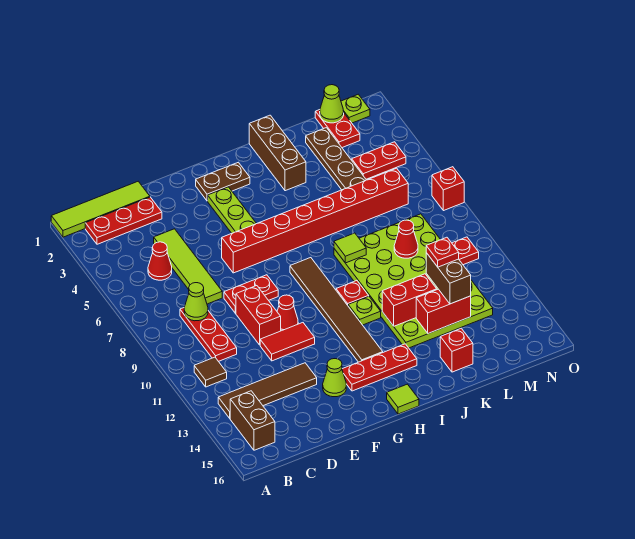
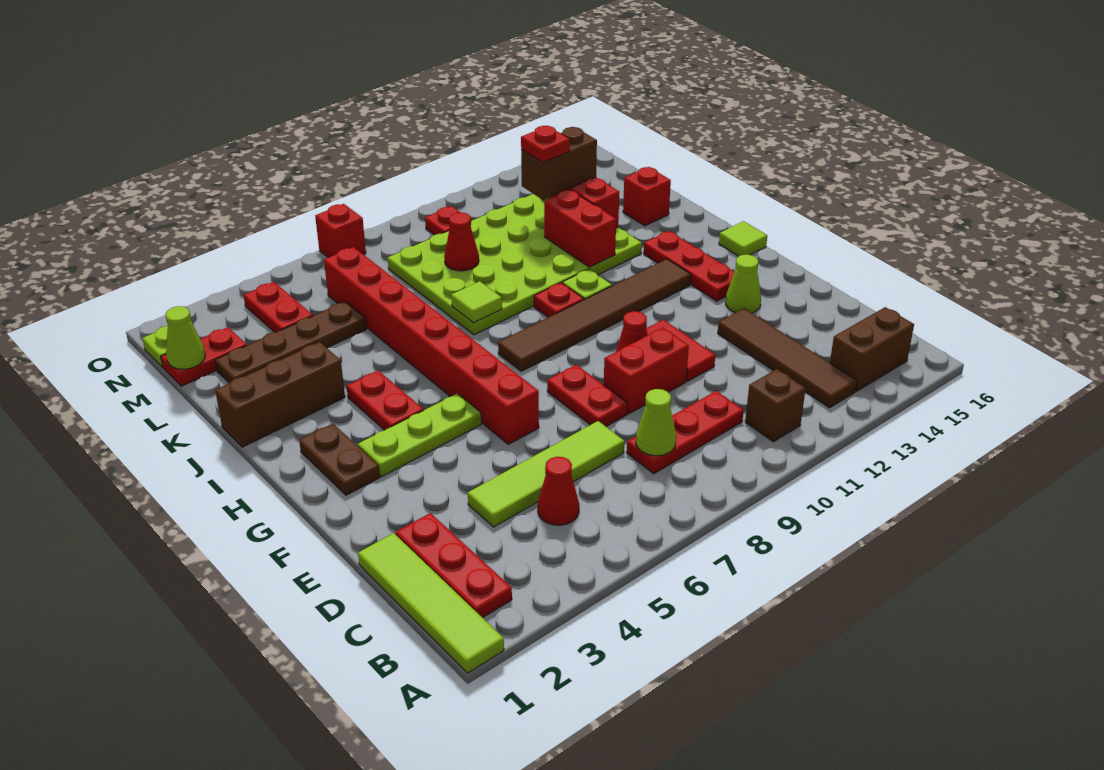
brown tile B11 level 1 -> brown brick B11 level 1
none -> red plate H4:I4 level 1

